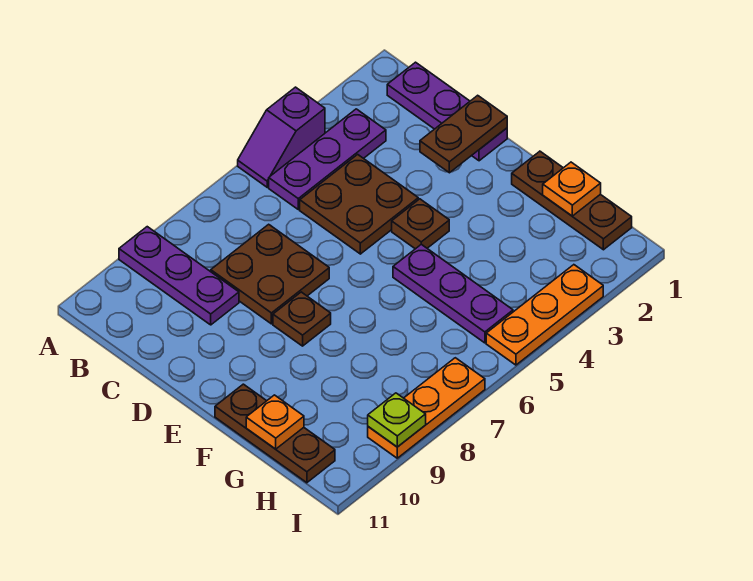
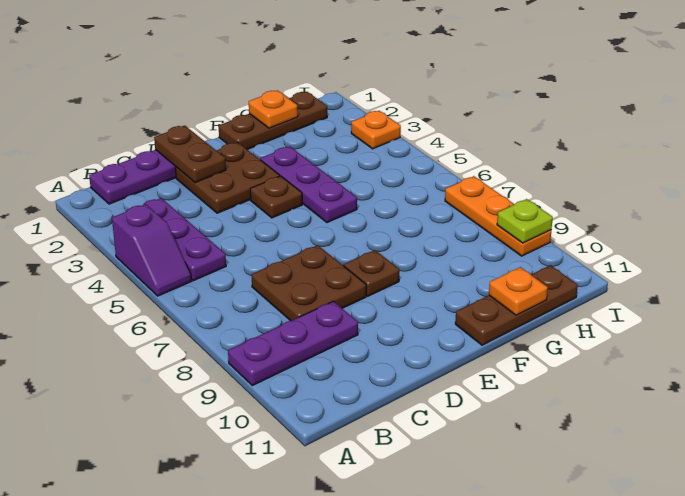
brown plate C4:D5 level 1 -> brown plate D2:E3 level 1
purple plate F5:H5 level 1 -> purple plate F3:F5 level 1
orange plate I3:I5 level 1 -> orange plate I3 level 1

